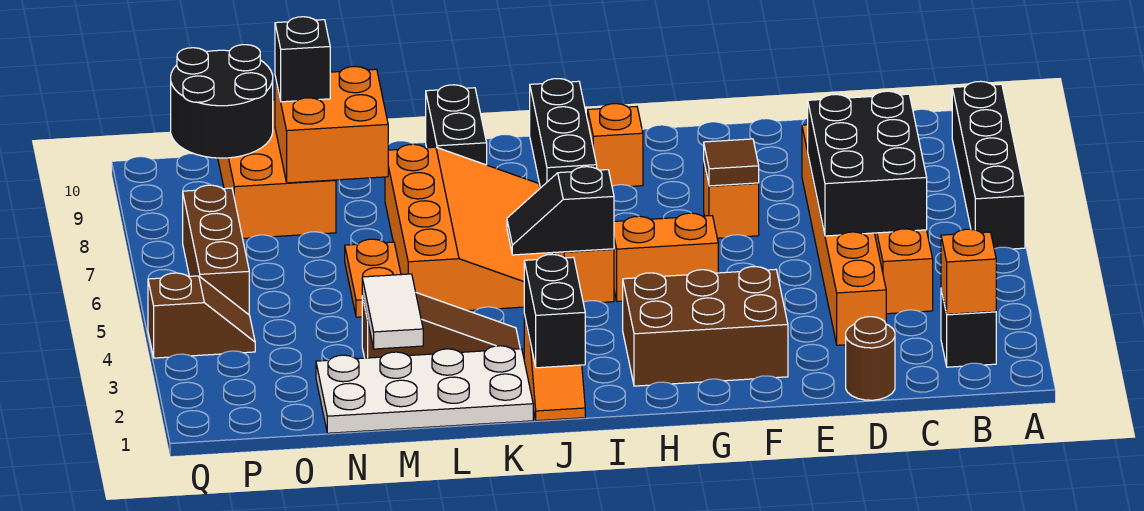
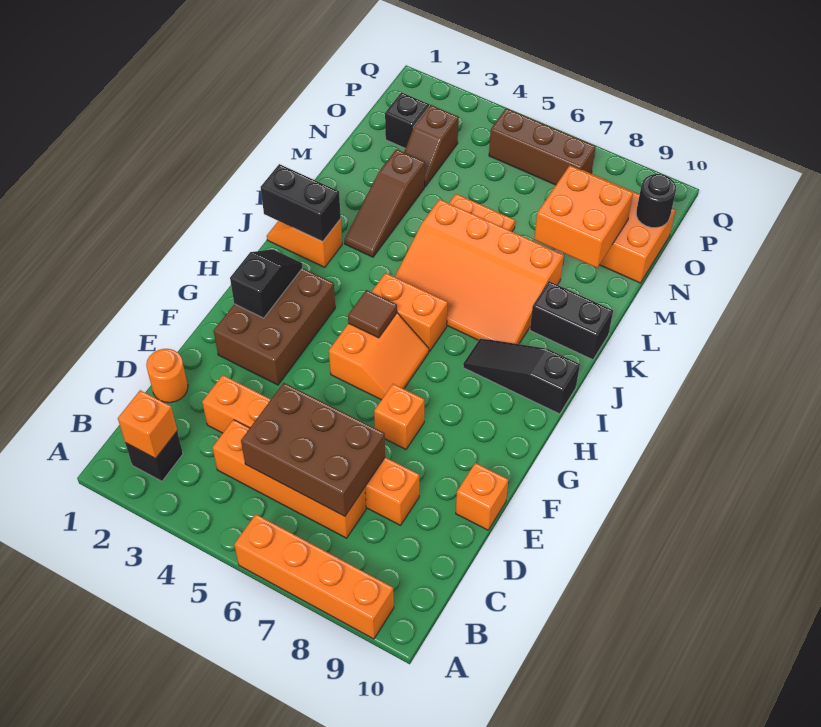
black brick A6:A9 level 1 -> orange brick A6:A9 level 1
black brick C5:D7 level 2 -> brown brick C5:D7 level 2
brown round brick D1 level 1 -> orange round brick D1 level 1
brown tile F7 level 2 -> brown tile H5 level 2
orange brick H9 level 1 -> orange brick E10 level 1
black slope I5:J5 level 2 top I -> black slope G2:H2 level 2 top G
black brick I8:I10 level 1 -> black slope I8:I10 level 1 top 10
white plate K1:N2 level 1 -> none
white tile M2:M3 level 2 -> none
black brick N9 level 3 -> black brick O2 level 1
black round brick O9:P10 level 2 -> black round brick O10 level 2
brown slope P4:Q4 level 1 top Q -> brown slope N3:O3 level 1 top O

